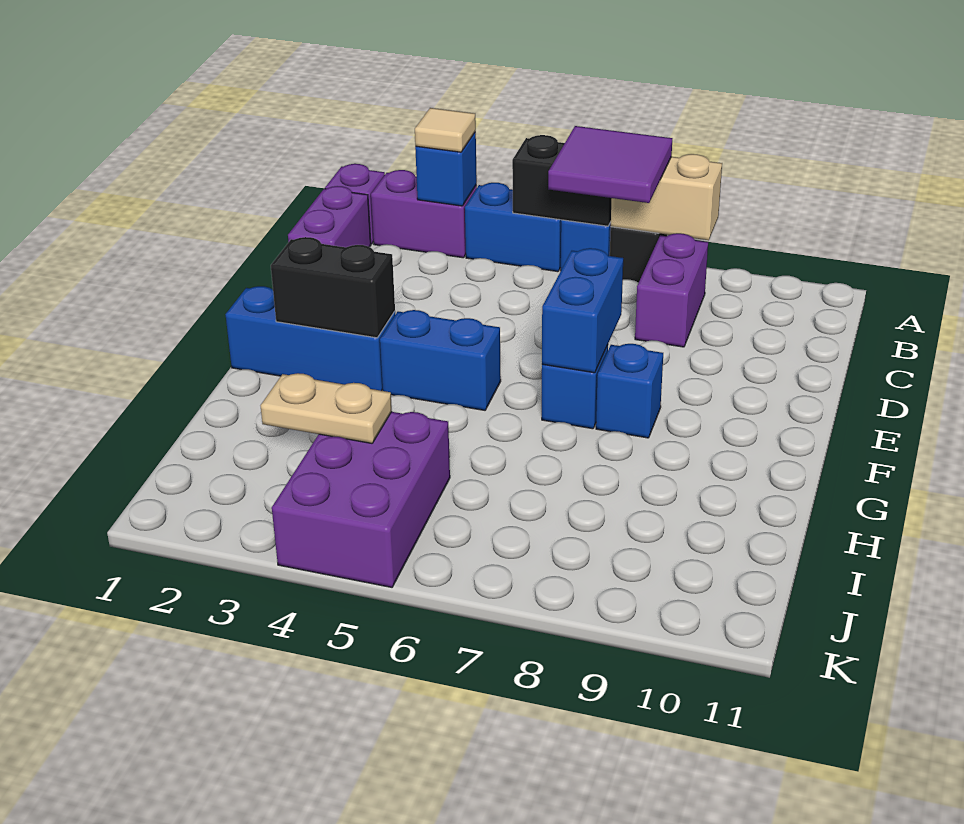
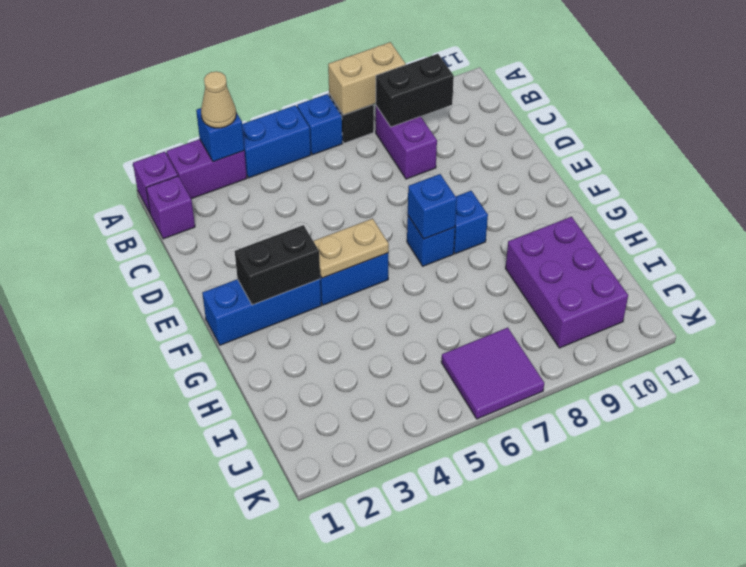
tan tile A3 level 3 -> tan cone A3 level 3
black brick A5:A6 level 2 -> black brick B8:B9 level 2
purple tile A6:B7 level 3 -> purple tile J6:K7 level 1
purple brick B1:C1 level 1 -> purple brick B1 level 1
blue brick E7:F7 level 2 -> blue brick F7 level 2
tan plate I3:I4 level 2 -> tan plate F4:F5 level 2
purple brick I4:K5 level 1 -> purple brick H9:J10 level 1

